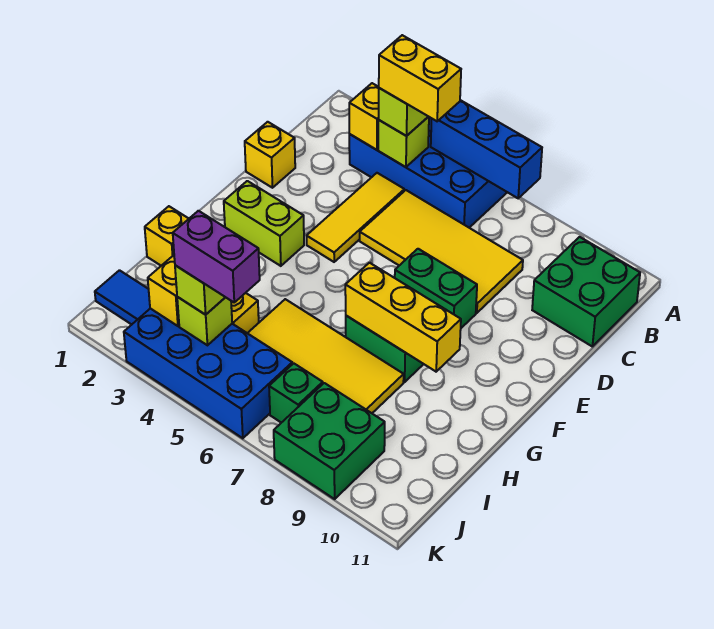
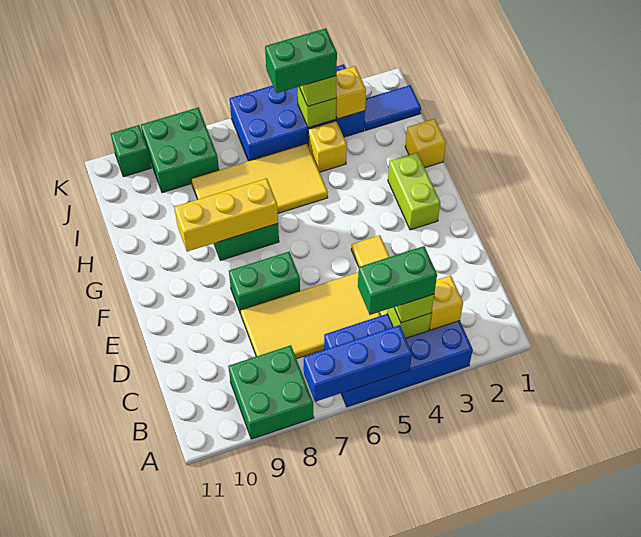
yellow brick B4:B5 level 4 -> green brick B4:B5 level 4
green brick B10:C11 level 1 -> green brick A8:B9 level 1
yellow brick D1 level 1 -> none
lime brick F2:F3 level 1 -> lime brick F2:G2 level 1
purple brick J4:J5 level 4 -> green brick J4:J5 level 4
green brick J7 level 1 -> green brick K10 level 1

